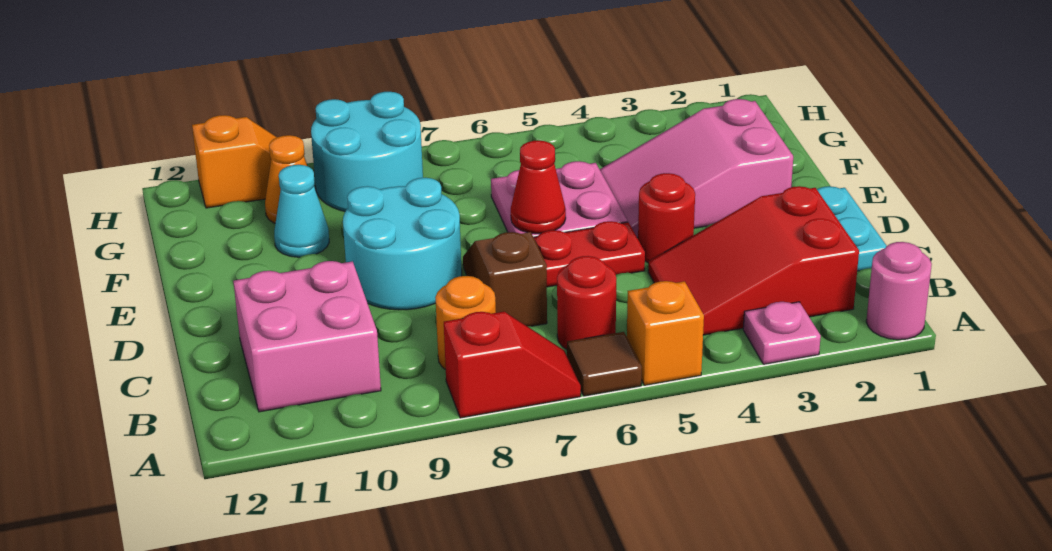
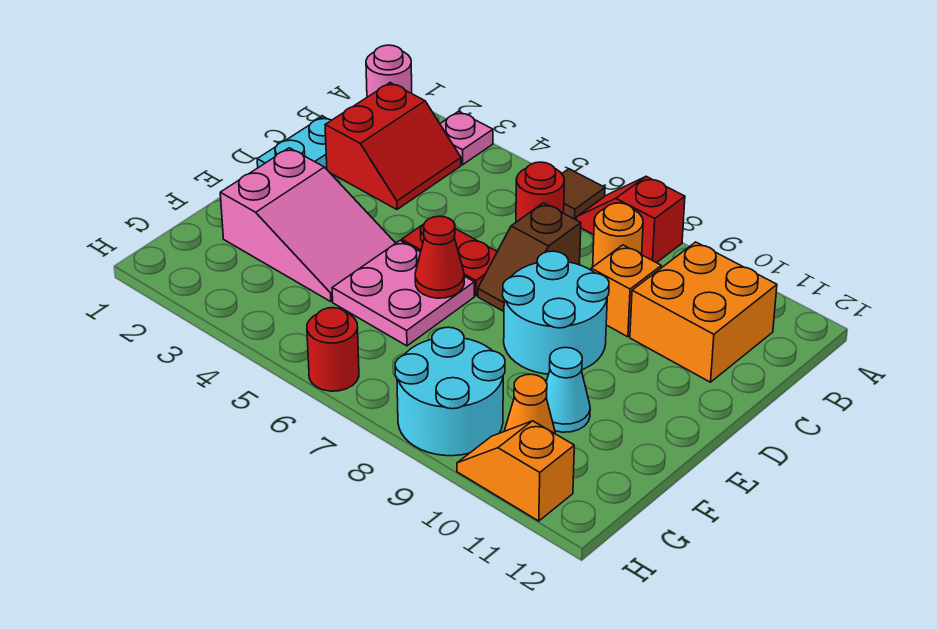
orange brick A5 level 1 -> orange brick C9 level 1
red slope B2:C4 level 1 top 2 -> red slope B2:C3 level 1 top 2
pink brick B10:C11 level 1 -> orange brick B10:C11 level 1
red round brick D4 level 1 -> red round brick H6 level 1

